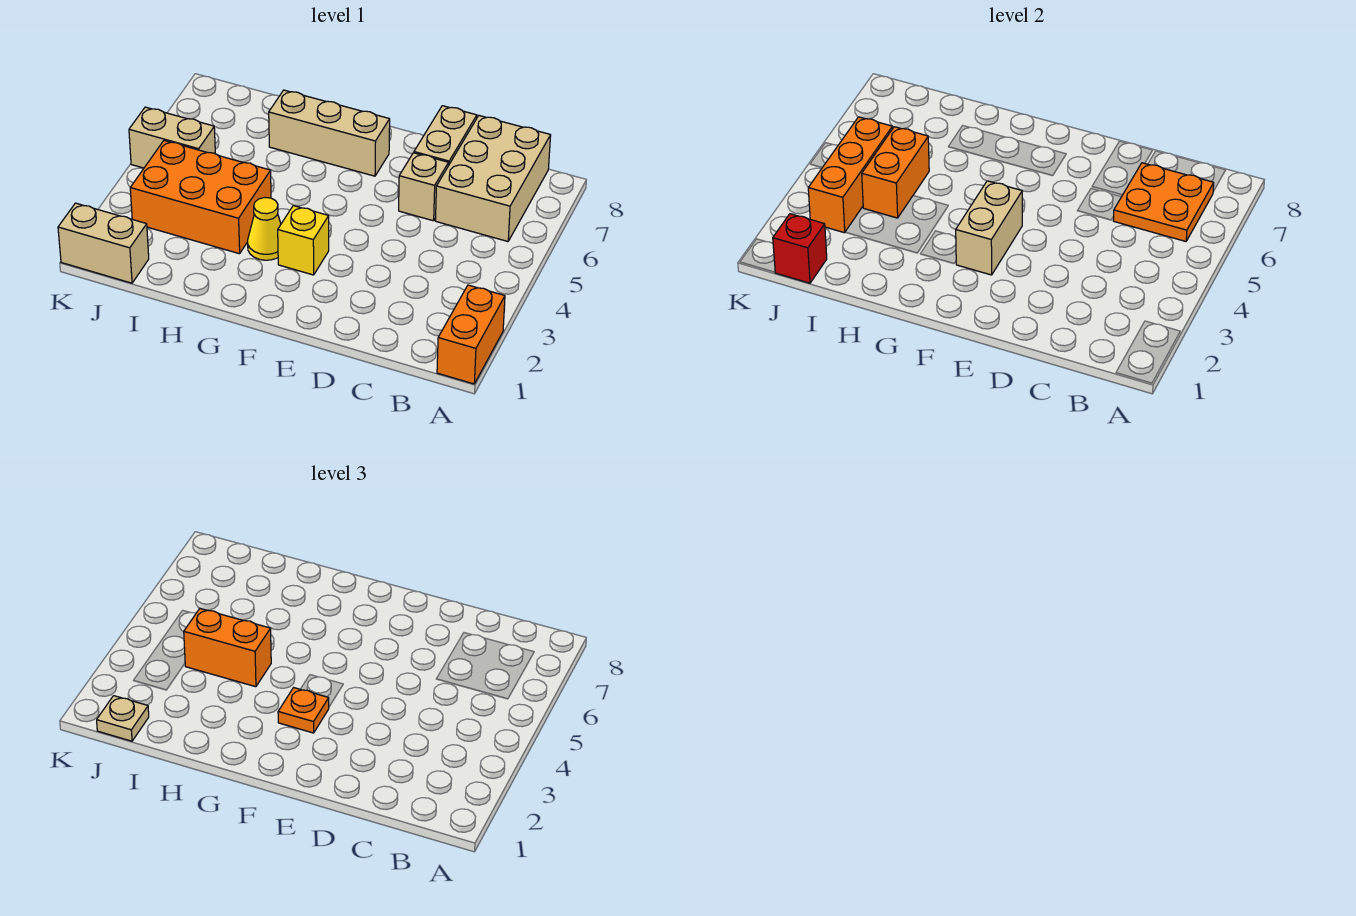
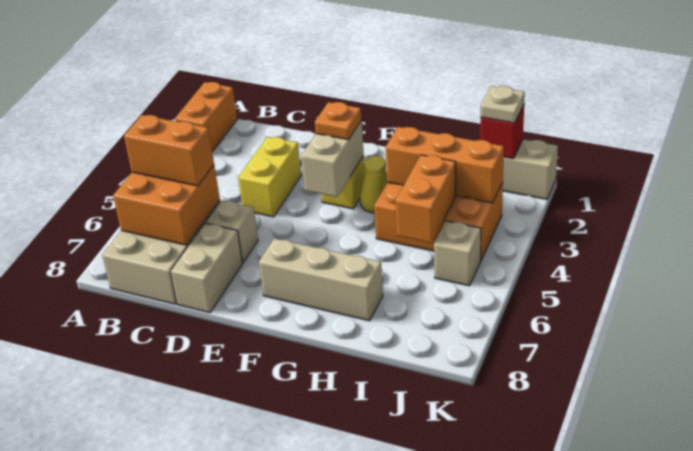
orange plate B6:C7 level 2 -> orange brick B6:C7 level 2
none -> yellow brick D3:D4 level 1
orange brick H4:I4 level 3 -> orange brick B6:C6 level 3
orange brick J3:J5 level 2 -> orange brick H3:J3 level 2
tan brick J5:K5 level 1 -> tan brick J5 level 1

